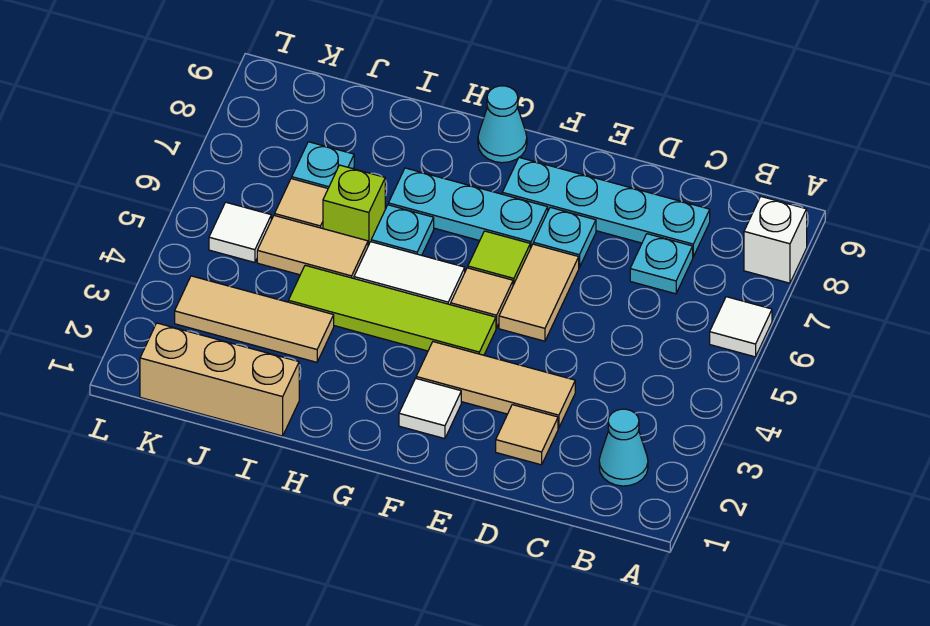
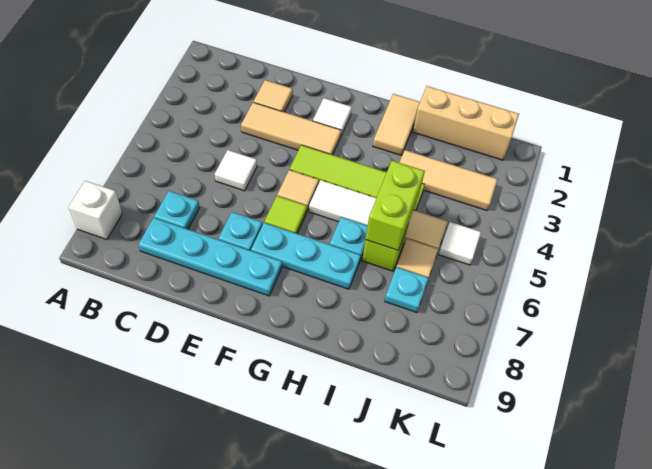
white tile A6 level 1 -> white tile D5 level 1
cyan cone B2 level 1 -> none
tan tile E5:E6 level 1 -> tan tile H1:H2 level 1
cyan cone G9 level 1 -> none
none -> lime brick I5:I6 level 2

